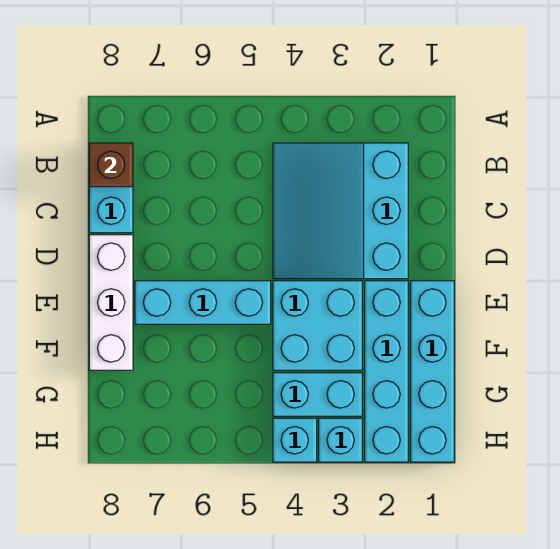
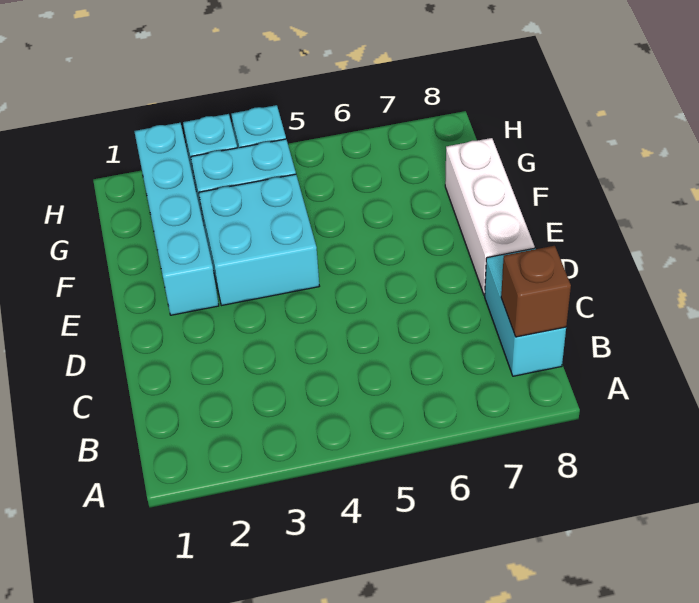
cyan slope B2:D4 level 1 top 2 -> none
cyan brick E1:H1 level 1 -> none
cyan brick E5:E7 level 1 -> none

